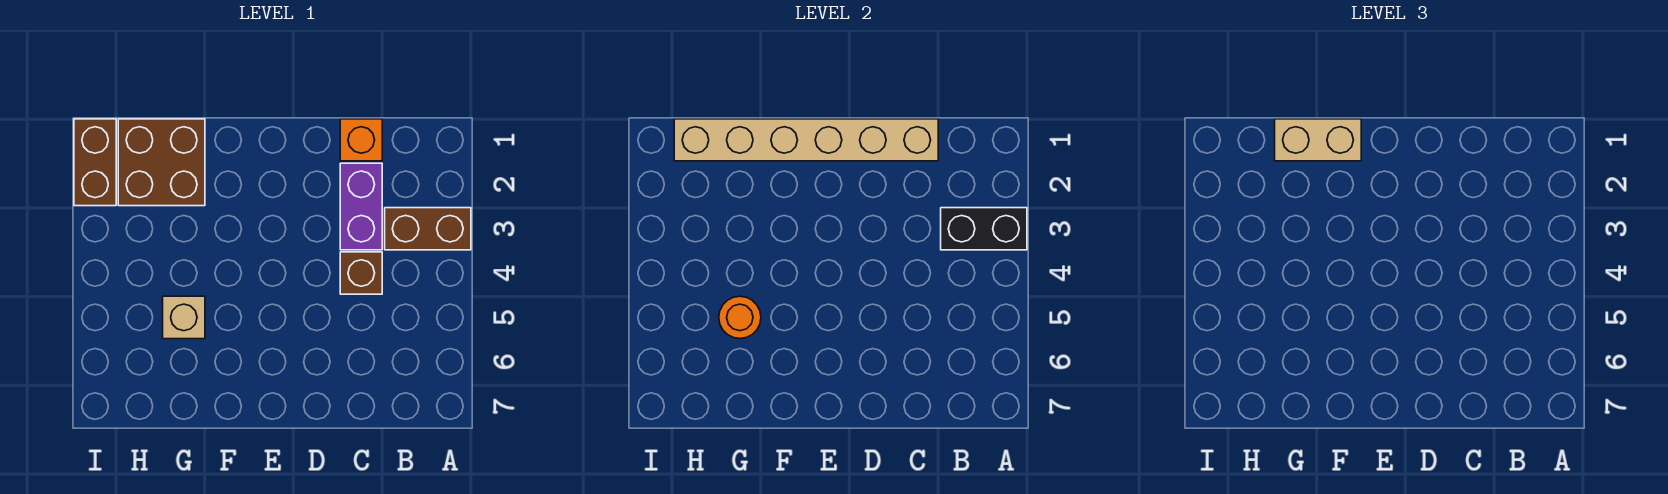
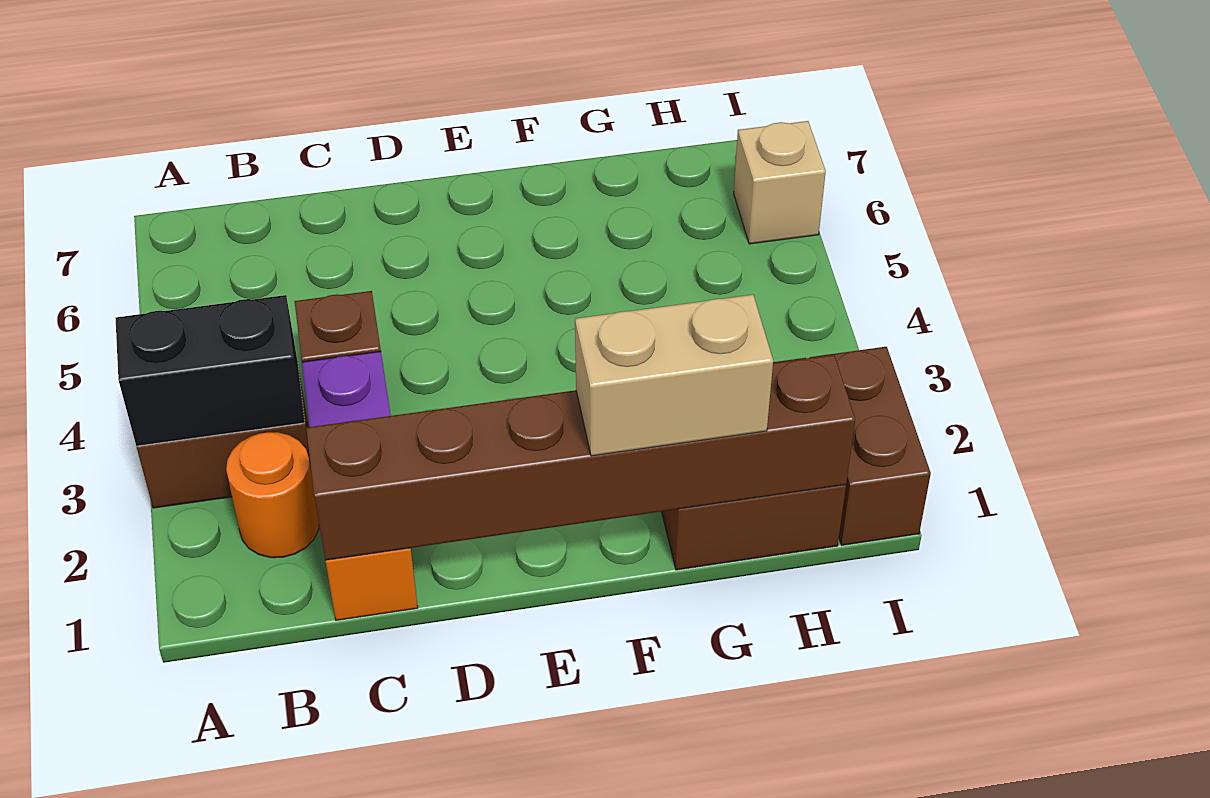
tan brick C1:H1 level 2 -> brown brick C1:H1 level 2
tan brick G5 level 1 -> tan brick I6 level 1
orange round brick G5 level 2 -> orange round brick B2 level 1

